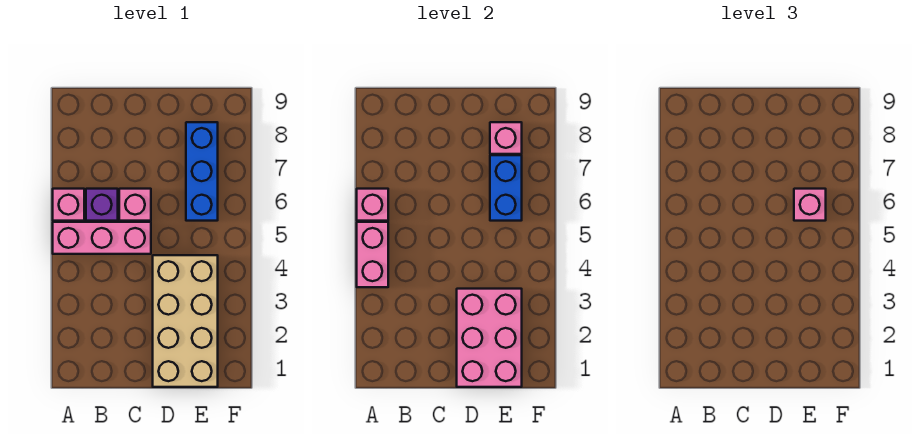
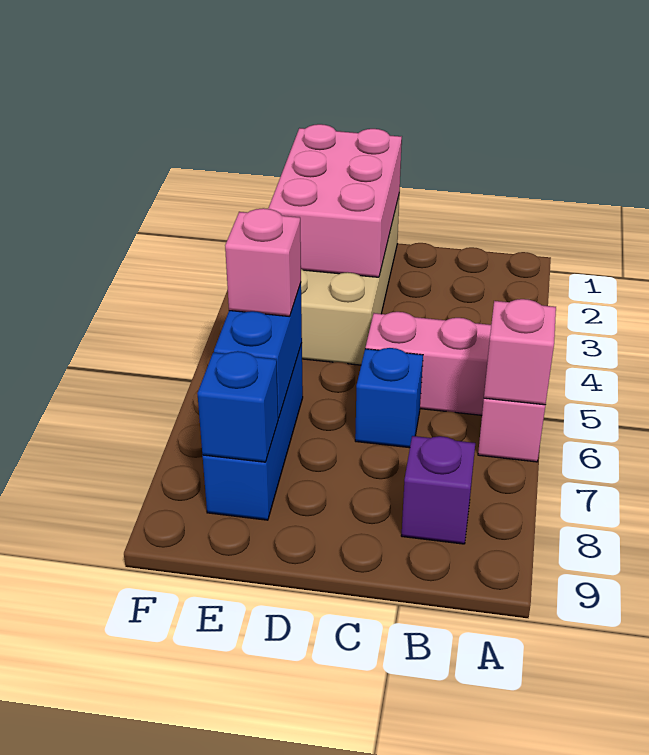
pink brick A4:A5 level 2 -> none
purple brick B6 level 1 -> purple brick B8 level 1
pink brick C6 level 1 -> blue brick C6 level 1
pink brick E8 level 2 -> blue brick E8 level 2

